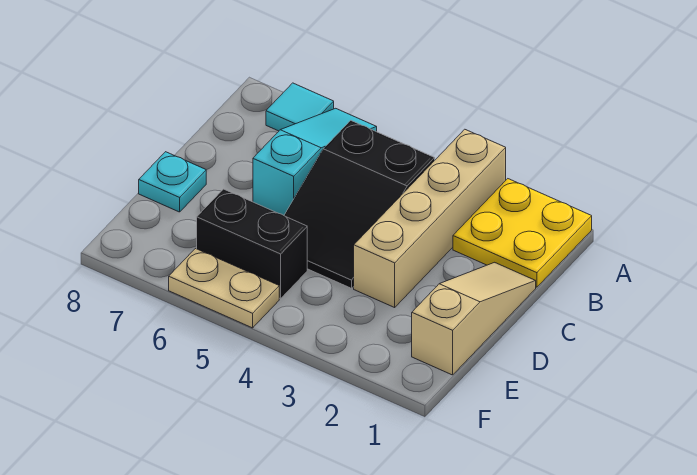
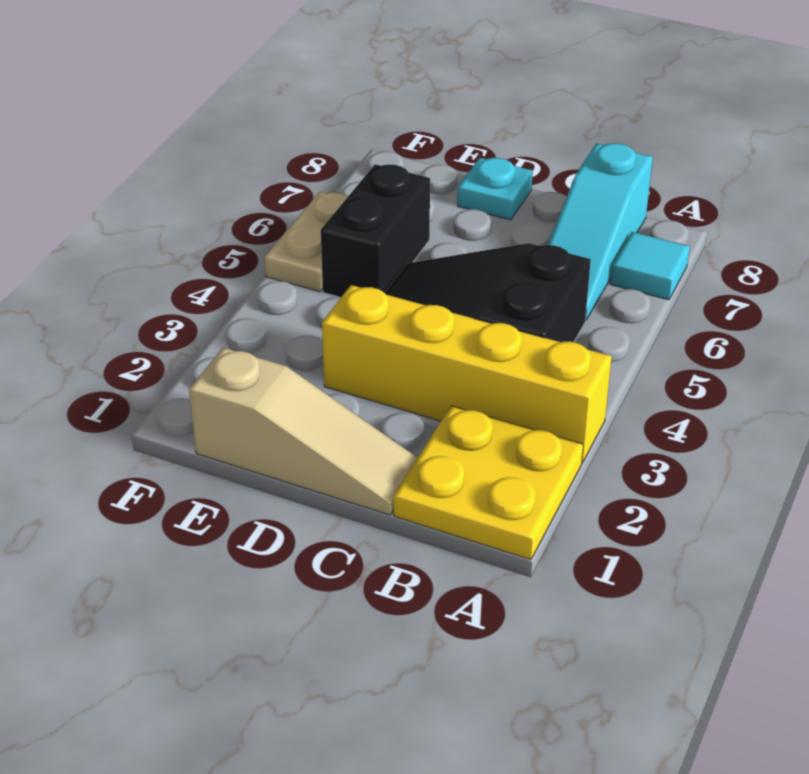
tan brick A3:D3 level 1 -> yellow brick A3:D3 level 1
cyan slope A6:C6 level 1 top C -> cyan slope B6:B8 level 1 top 8

